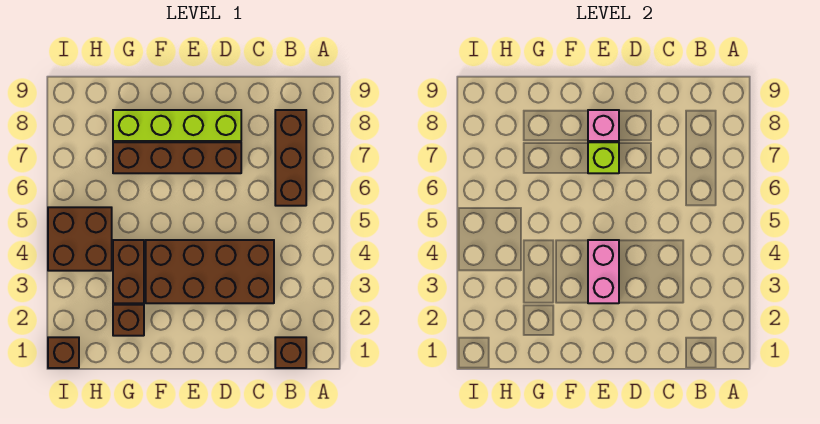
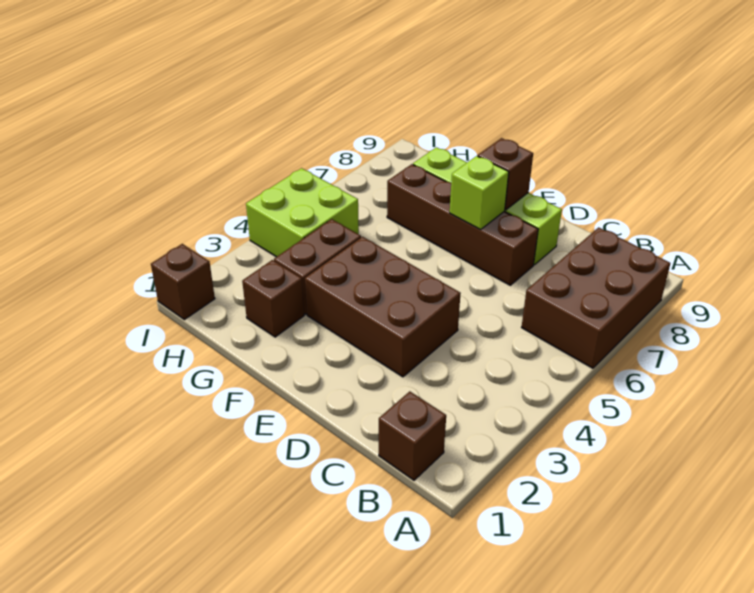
brown brick B6:B8 level 1 -> brown brick A6:B8 level 1
brown brick C3:F4 level 1 -> brown brick D3:F4 level 1
pink brick E3:E4 level 2 -> none
pink brick E8 level 2 -> brown brick E8 level 2
brown brick H4:I5 level 1 -> lime brick H4:I5 level 1

